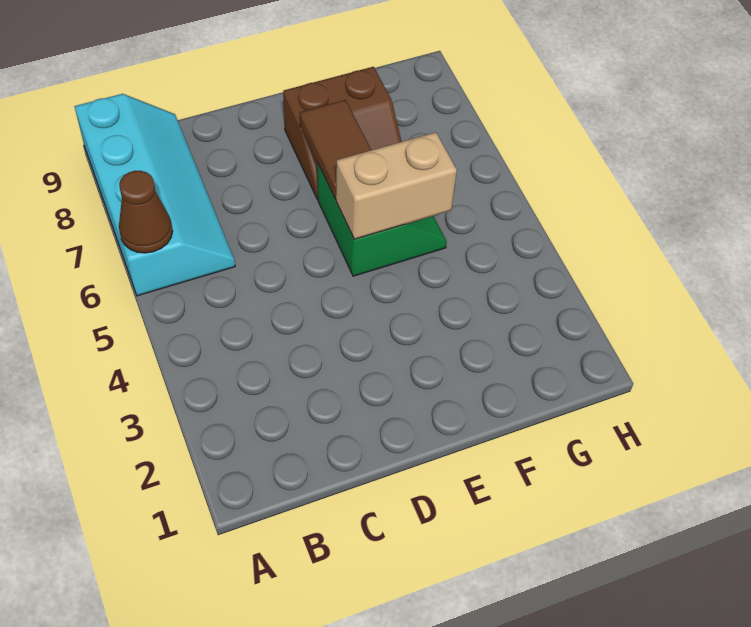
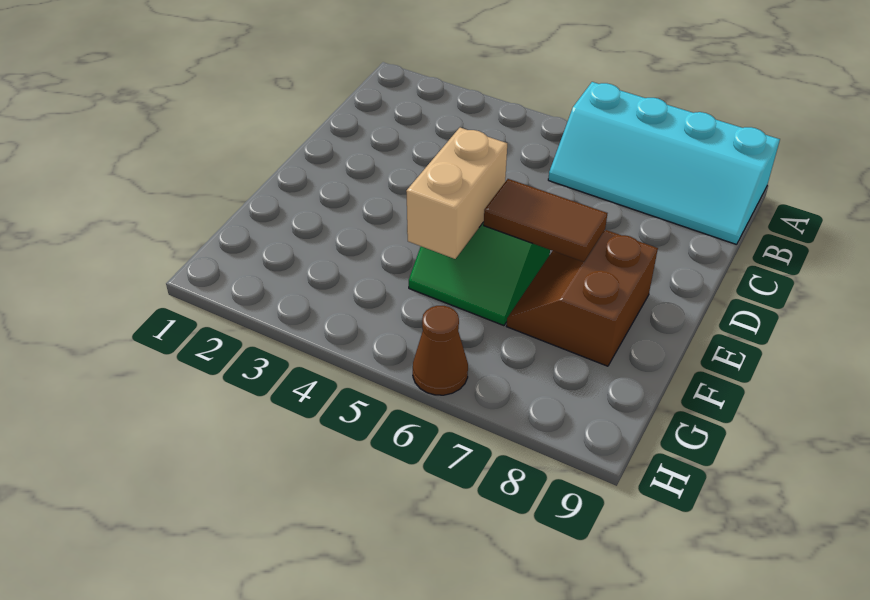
brown cone A6 level 2 -> brown cone H6 level 1

